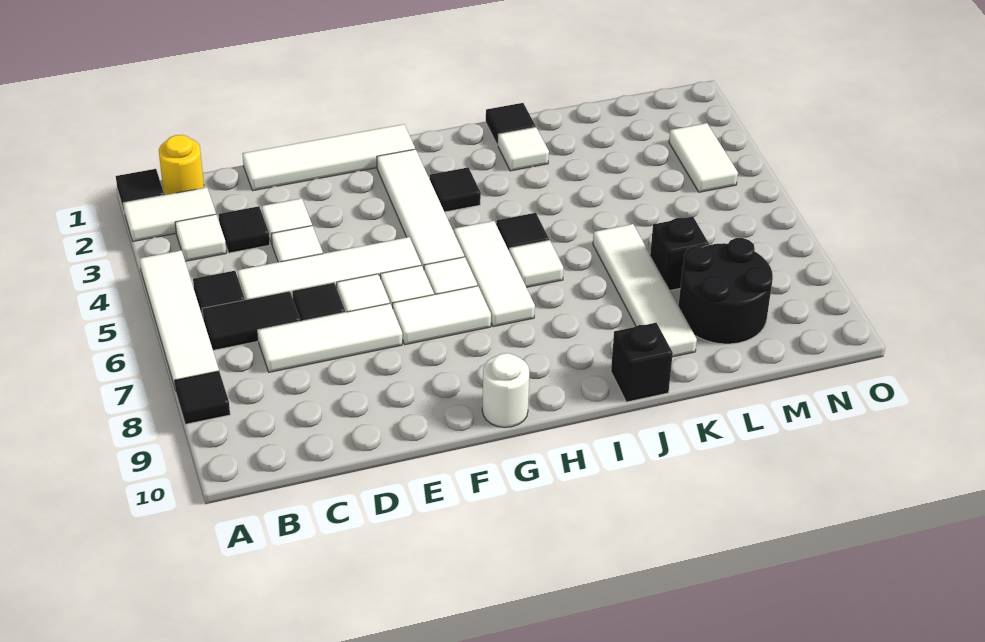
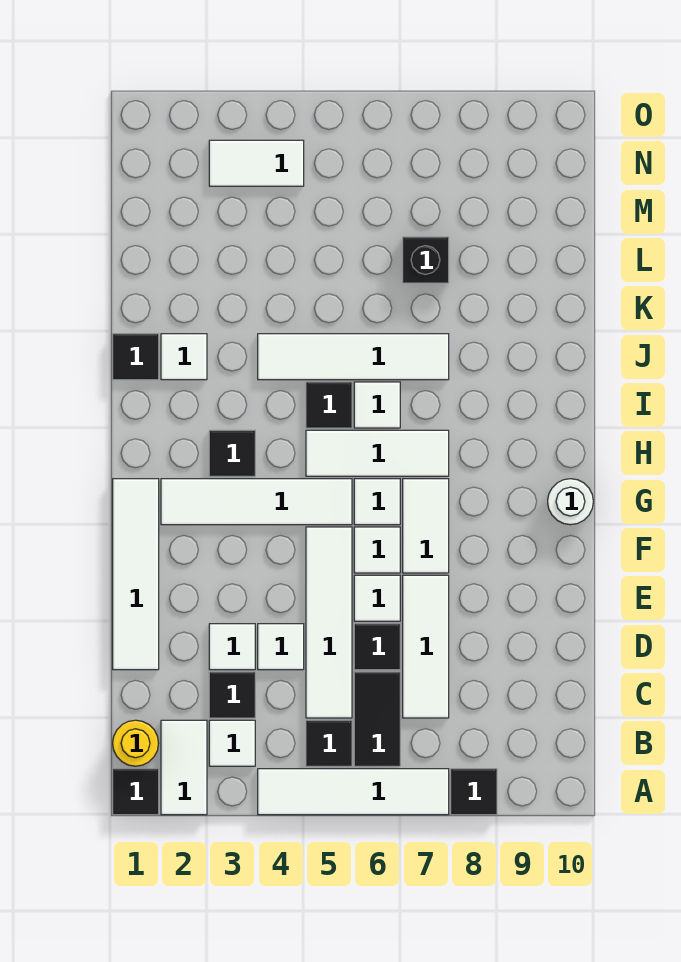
black brick J10 level 1 -> none
white tile K6:K9 level 1 -> white tile J4:J7 level 1
black round brick L8:M9 level 1 -> none

